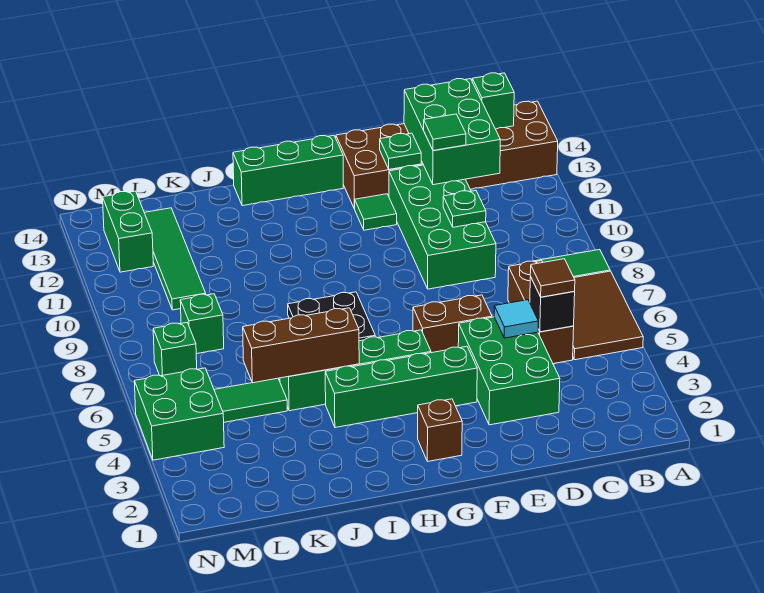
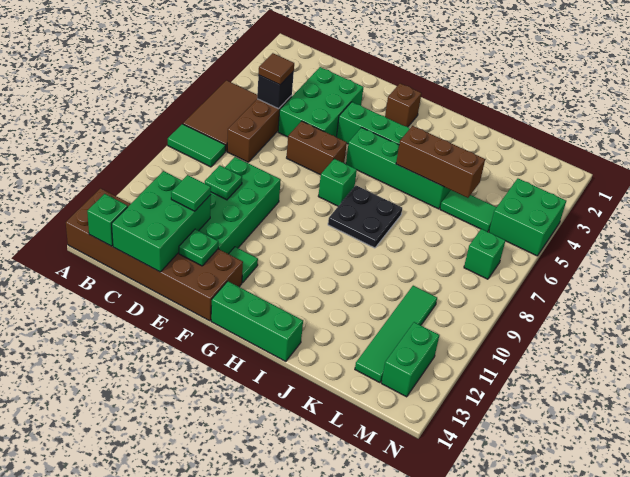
cyan tile D5 level 2 -> none
green brick L8 level 1 -> green brick G7 level 1

